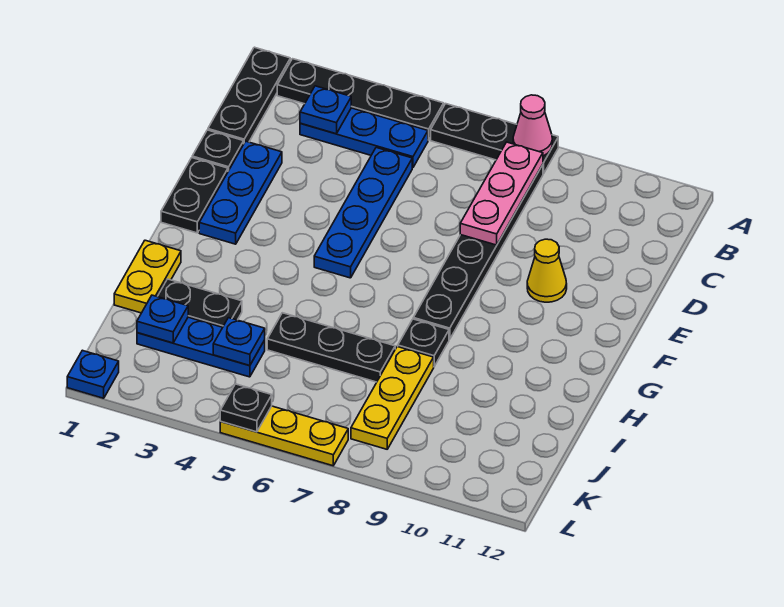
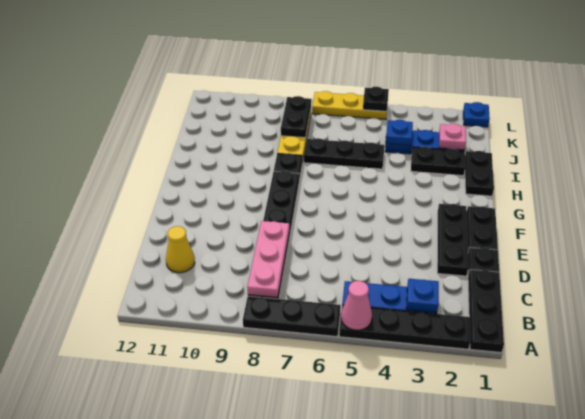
pink cone A8 level 2 -> pink cone A5 level 2
blue plate C5:F5 level 1 -> none
blue plate D2:F2 level 1 -> black plate D2:F2 level 1
yellow cone E10 level 1 -> yellow cone C11 level 1
yellow plate H1:I1 level 1 -> black plate H1:I1 level 1
blue plate J2 level 2 -> pink plate J2 level 2
none -> black plate J8:K8 level 2

